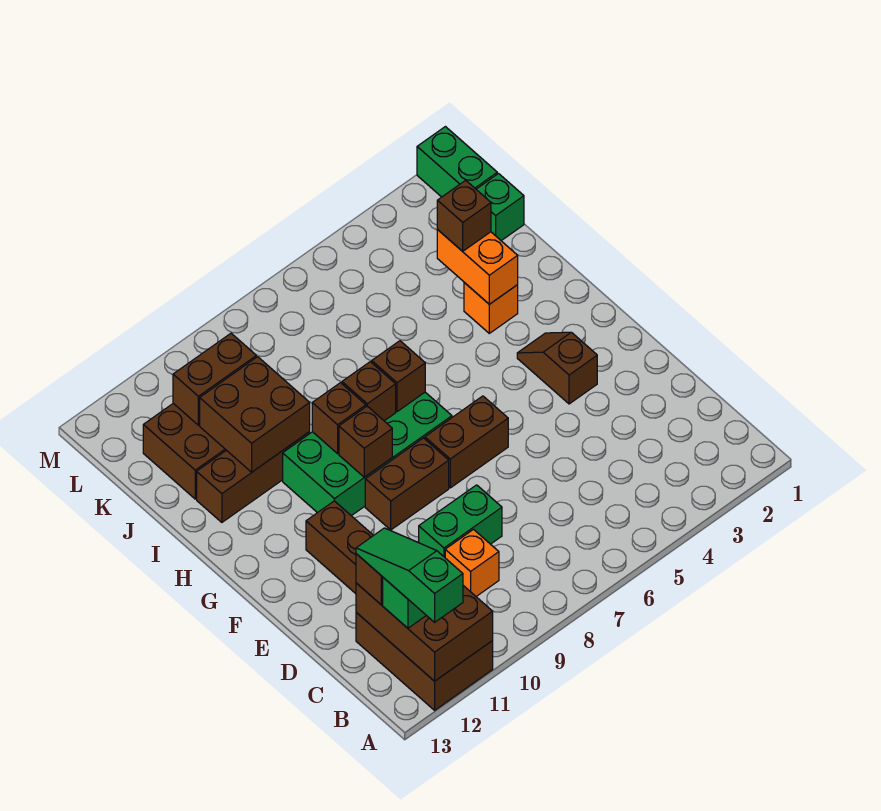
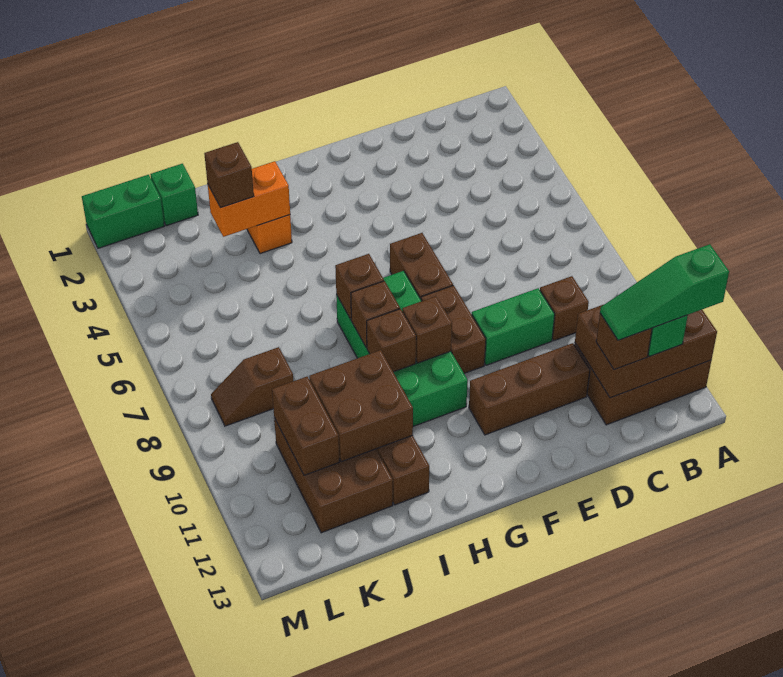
orange brick C9 level 1 -> brown brick C9 level 1
green brick D8:D9 level 1 -> green brick D9:E9 level 1
brown slope F3:G3 level 1 top F -> brown slope K8:L8 level 1 top K

